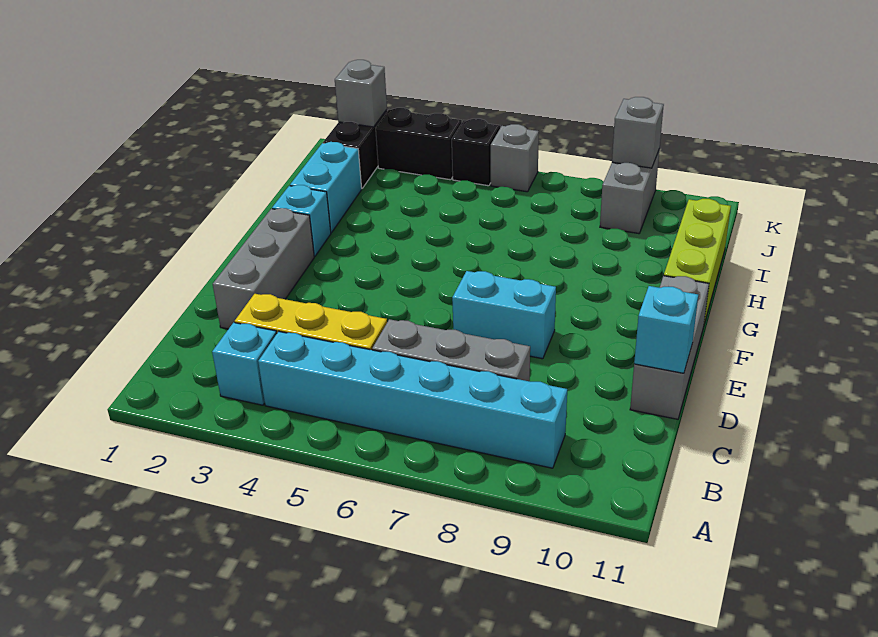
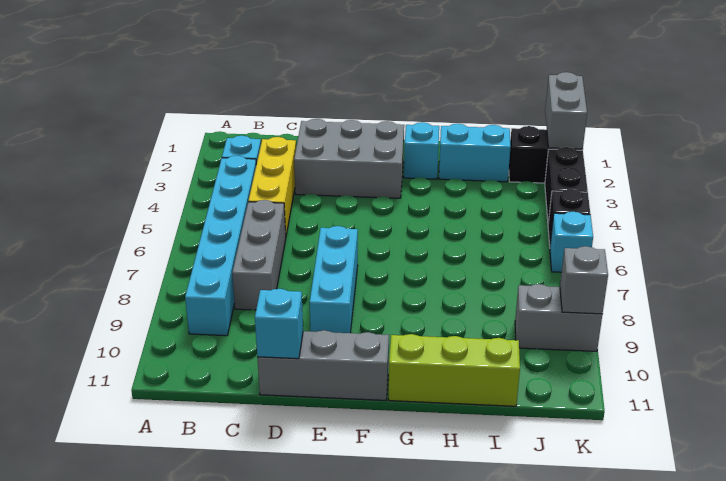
grey brick D2:F2 level 1 -> grey brick D2:F3 level 1
cyan brick E7:E8 level 1 -> cyan brick E7:E9 level 1
grey brick K2 level 2 -> grey brick K1:K2 level 2
grey brick K6 level 1 -> cyan brick K6 level 1

